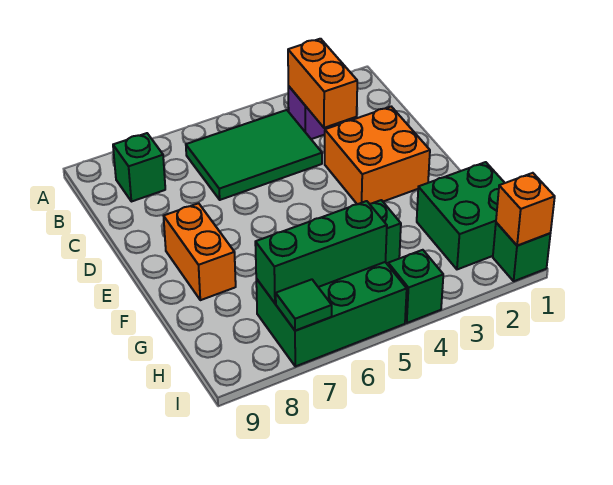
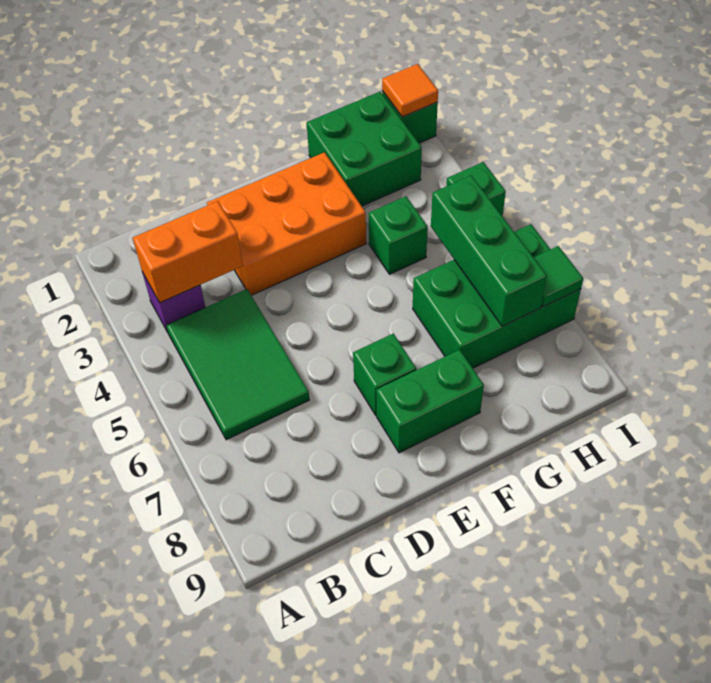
green brick B8 level 1 -> green brick E7 level 1
orange brick D2:E3 level 1 -> orange brick D2:F3 level 1
orange brick E8:F8 level 1 -> green brick E8:F8 level 1
green brick H5:I7 level 1 -> green brick G6:I7 level 1
orange brick I1 level 2 -> orange tile I1 level 2

